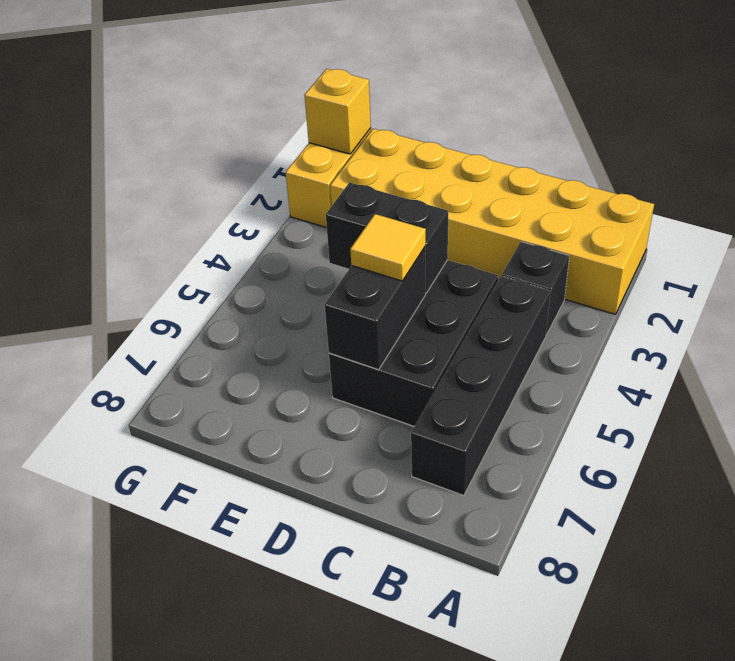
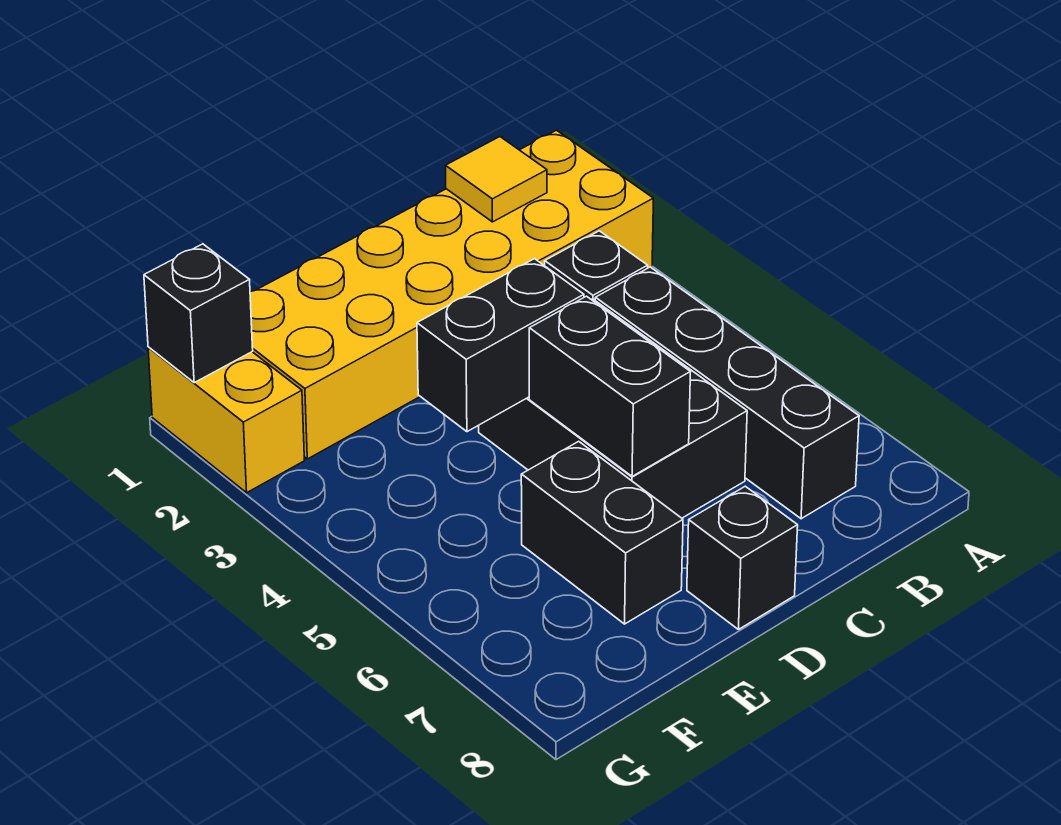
yellow tile D5 level 3 -> yellow tile B1 level 2
none -> black brick D8 level 1
none -> black brick E6:E7 level 1
yellow brick G1 level 2 -> black brick G1 level 2

